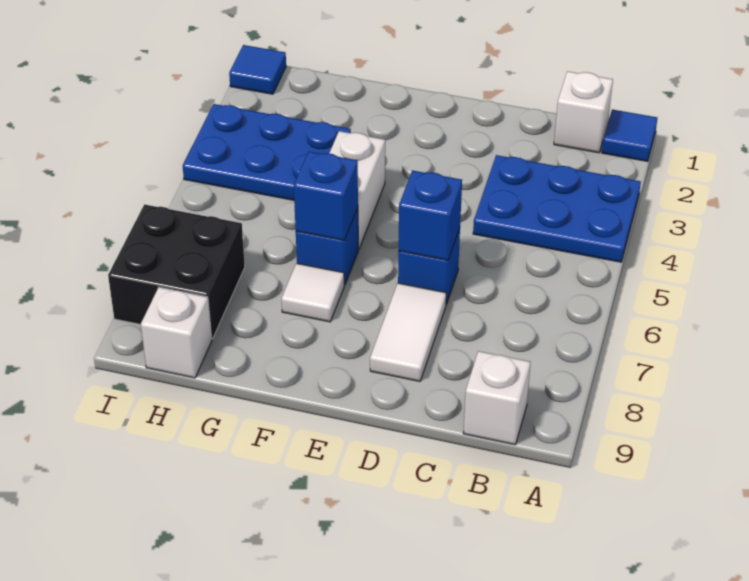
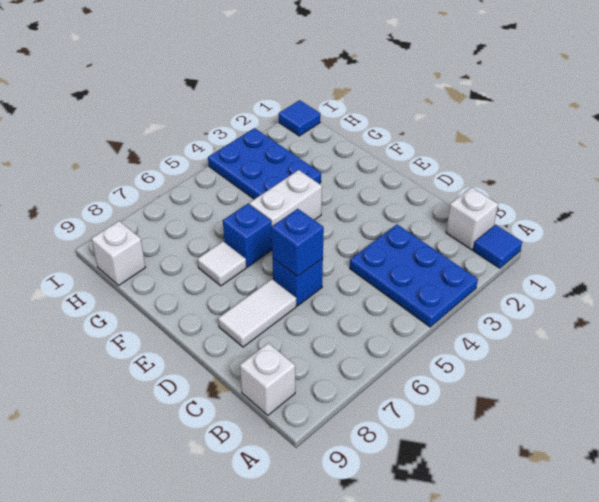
blue brick F6 level 2 -> none
black brick H7:I8 level 1 -> none

